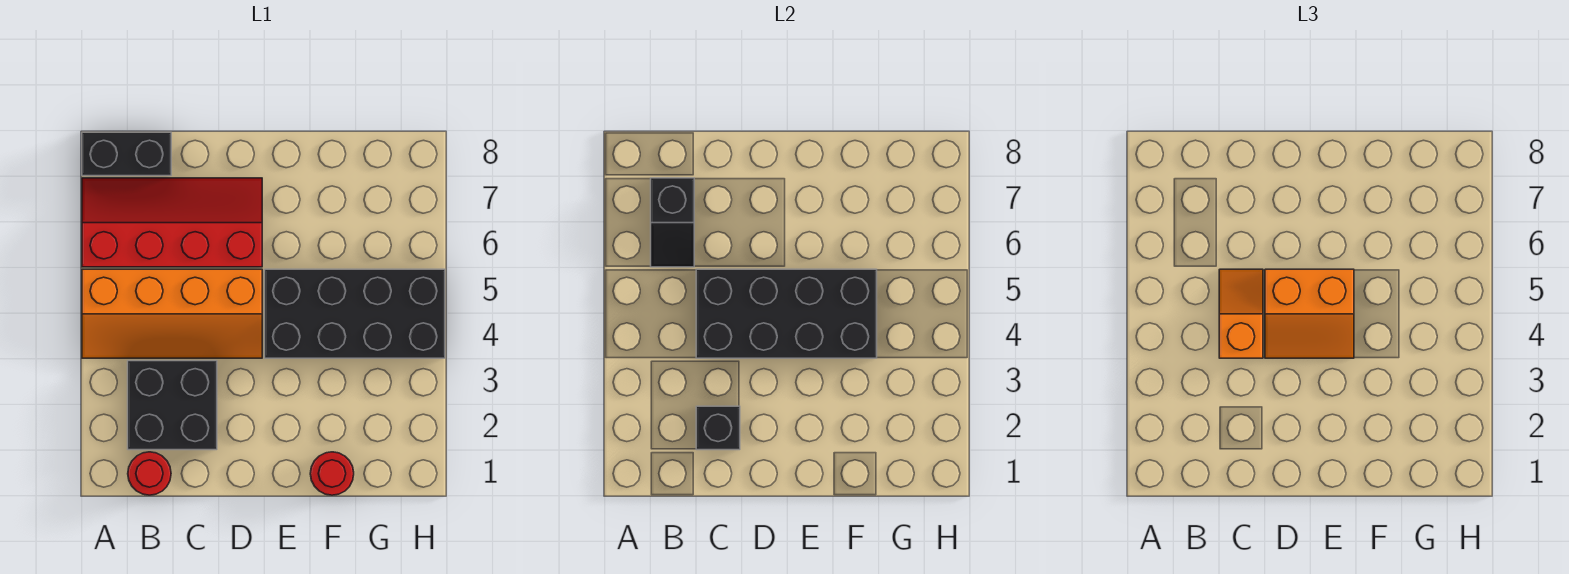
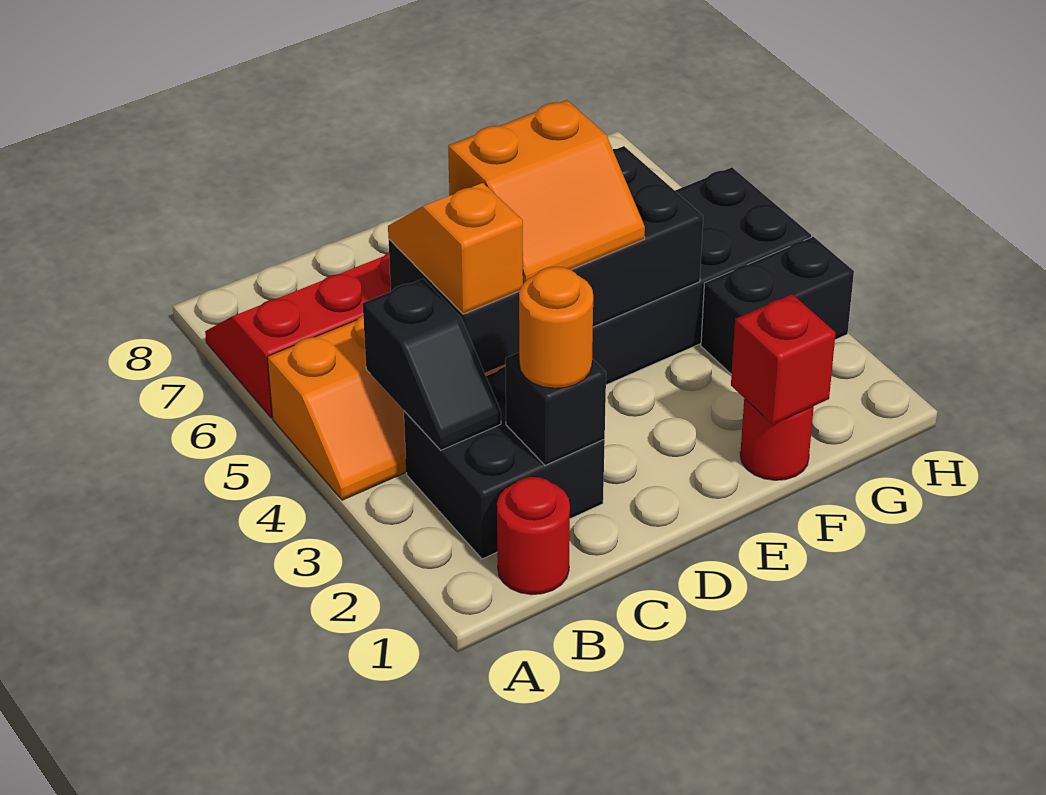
black brick A8:B8 level 1 -> black brick G3:H3 level 1
black slope B6:B7 level 2 top 7 -> black slope B3:B4 level 2 top 4
none -> orange round brick C2 level 3
none -> red brick F1 level 2

